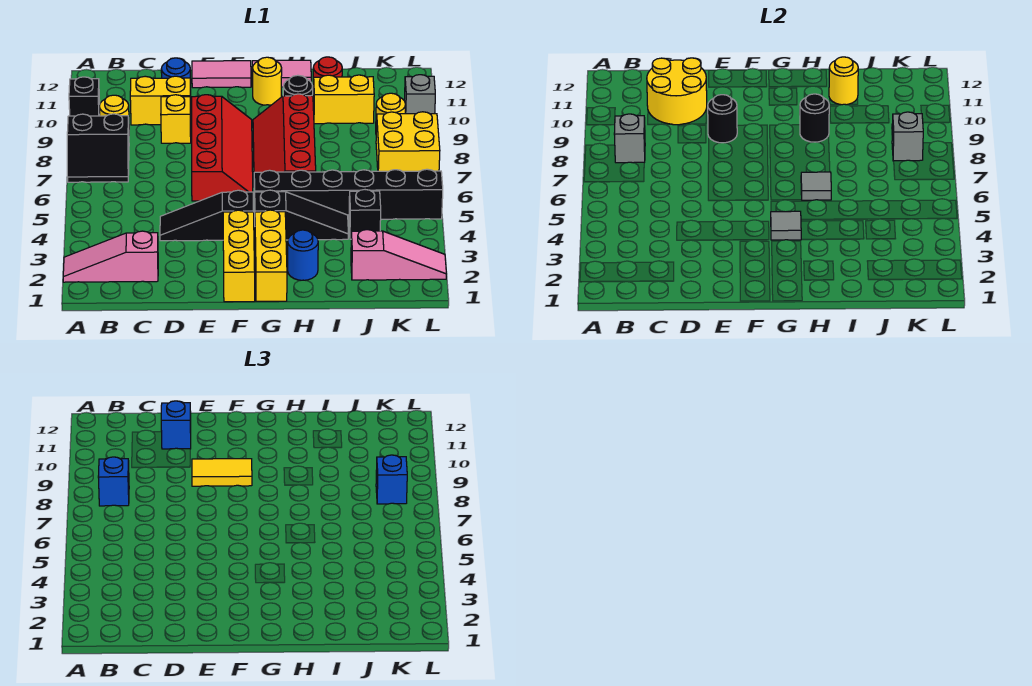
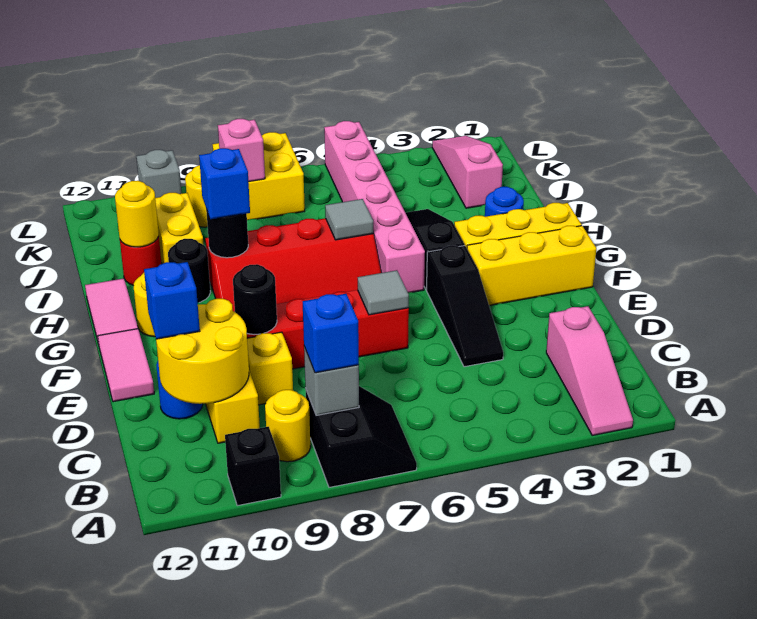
yellow tile E9:F9 level 3 -> none
grey tile G4 level 2 -> grey tile E6 level 2
black brick G5:L5 level 1 -> pink brick G5:L5 level 1
black brick J4 level 1 -> none
grey brick K8 level 2 -> pink brick K8 level 2
blue brick K8 level 3 -> blue brick H9 level 3

